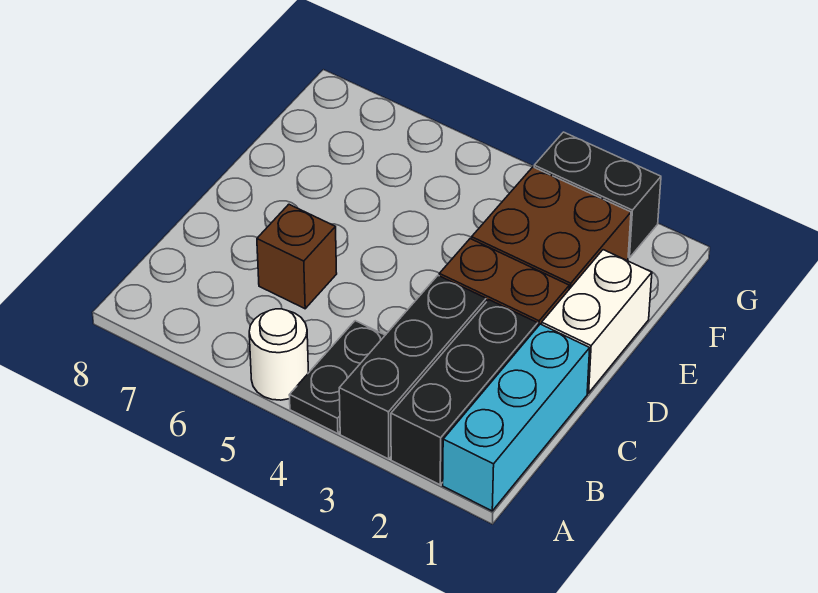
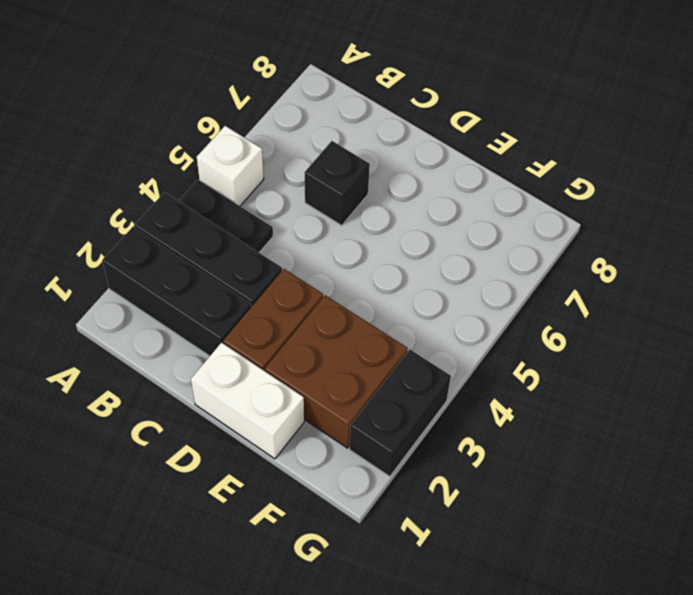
cyan brick A1:C1 level 1 -> none
white round brick A5 level 1 -> white brick A5 level 1
brown brick C6 level 1 -> black brick C6 level 1

